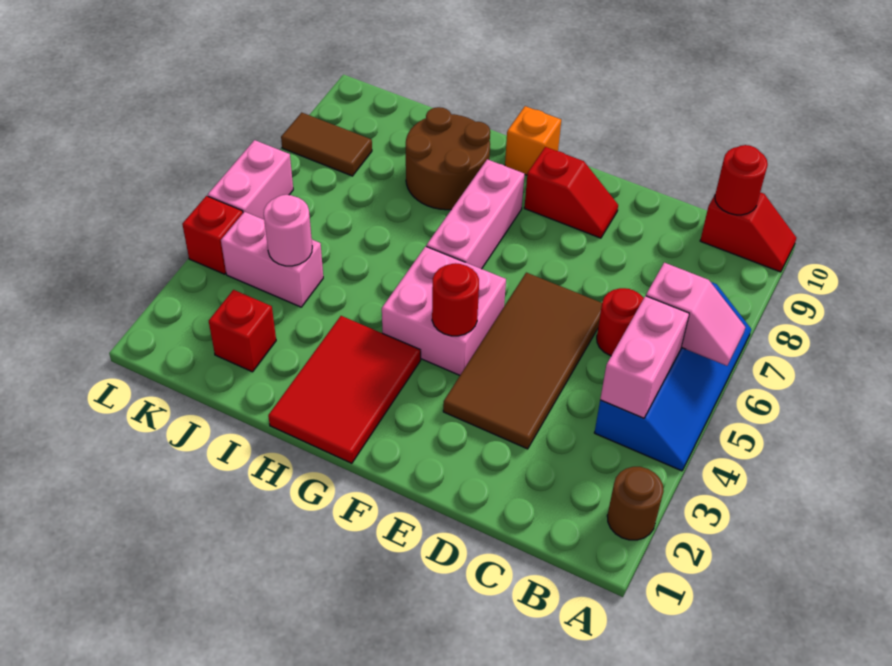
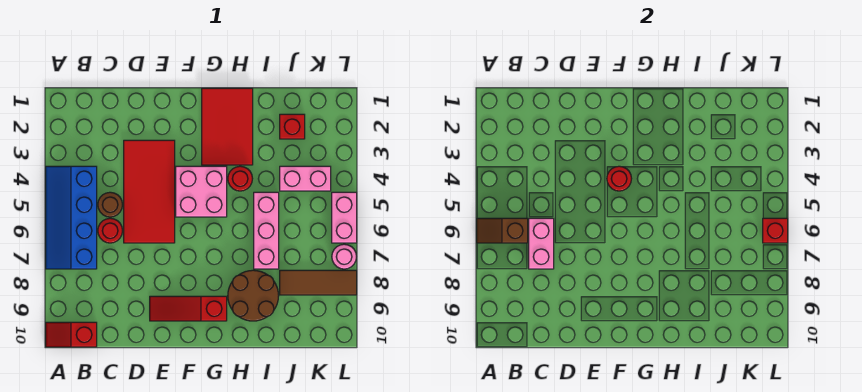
brown round brick A2 level 1 -> brown round brick C5 level 1
pink slope A6:B6 level 2 top B -> brown slope A6:B6 level 2 top B
pink brick B4:B5 level 2 -> pink brick C6:C7 level 2
red round brick B10 level 2 -> red round brick H4 level 1
brown tile D3:E6 level 1 -> red tile D3:E6 level 1
red slope E9:F9 level 1 top F -> red slope E9:G9 level 1 top G
pink brick G6:G8 level 1 -> pink brick I5:I7 level 1
orange brick G10 level 1 -> none
pink round brick J4 level 2 -> pink round brick L7 level 1
brown tile K8:L8 level 1 -> brown tile J8:L8 level 1
red brick L4 level 1 -> red brick L6 level 2

